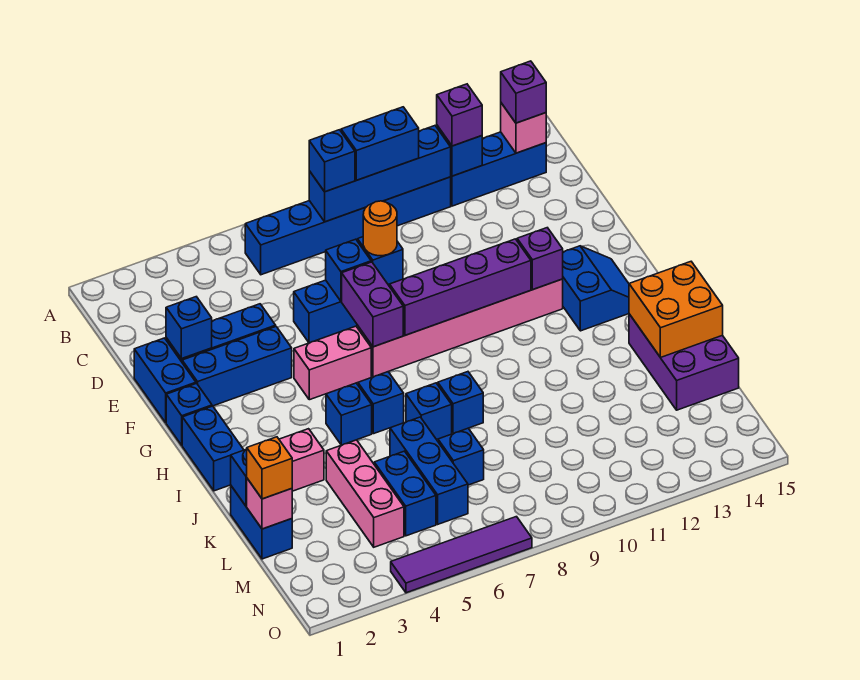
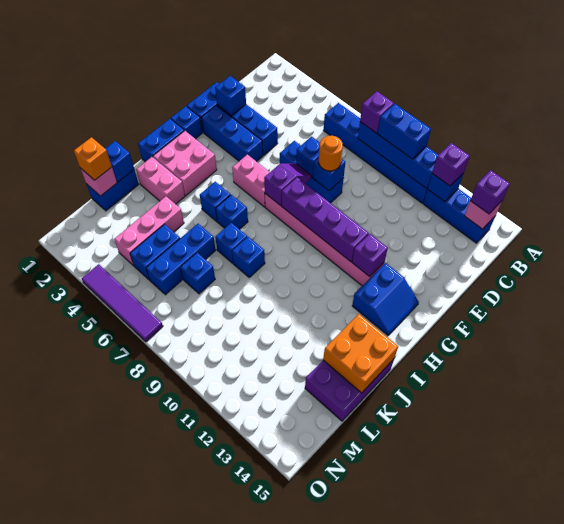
blue brick B8 level 3 -> purple brick B8 level 3
purple brick F7:G7 level 2 -> purple slope F7:G7 level 2 top G
none -> pink brick H2:I3 level 1

